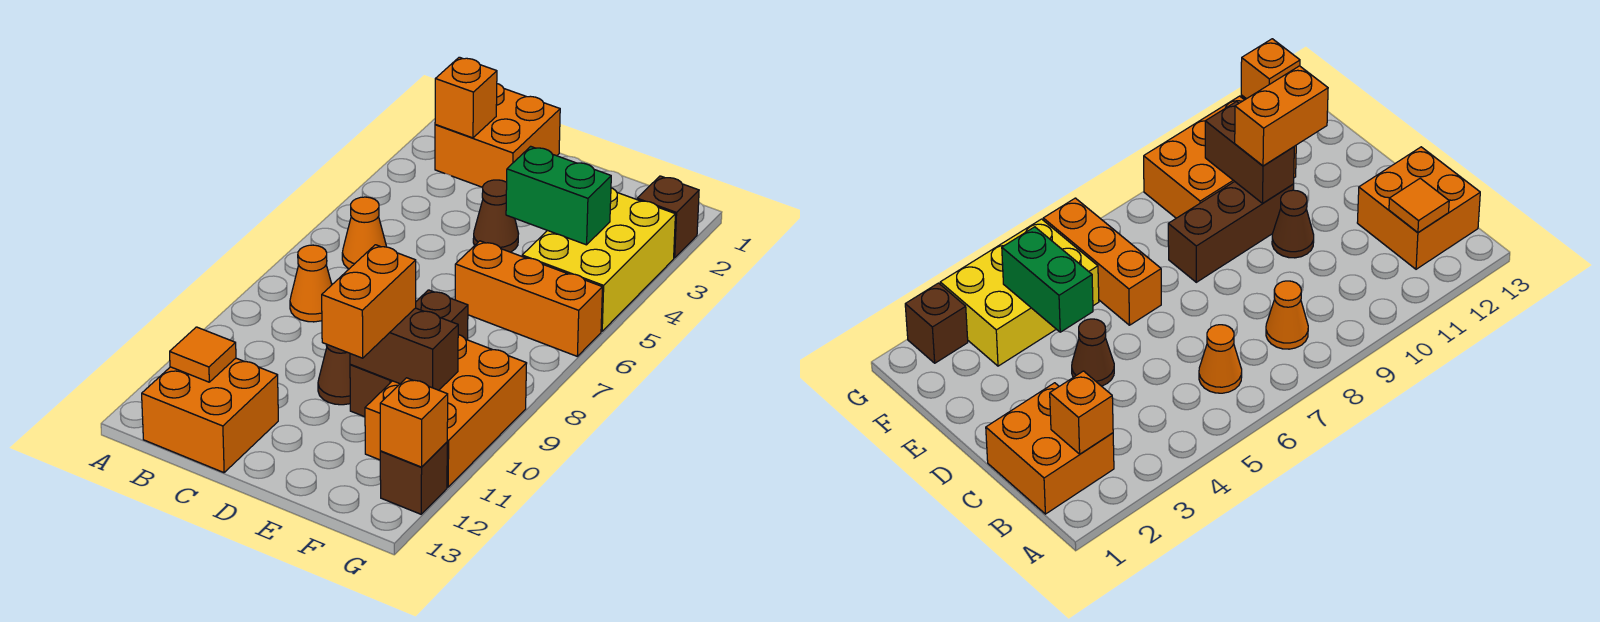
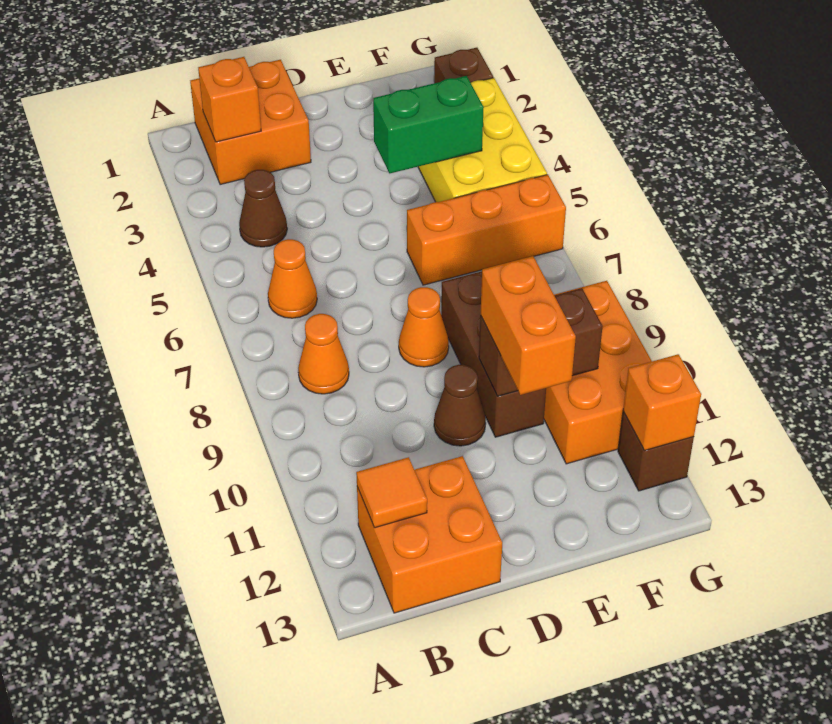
brown cone D4 level 1 -> brown cone B4 level 1
none -> orange cone D8 level 1

